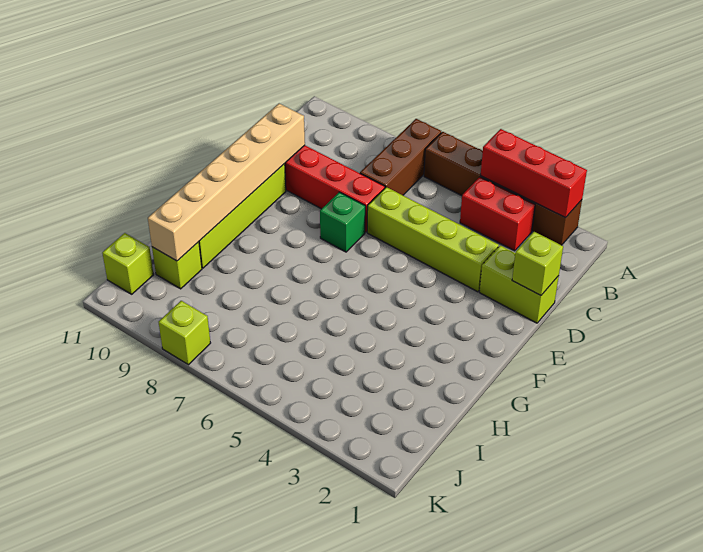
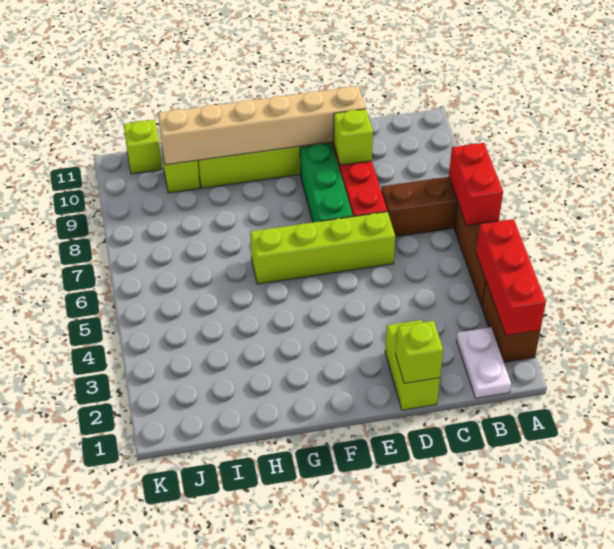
none -> white plate B1:B2 level 1
red brick B3:B4 level 1 -> red brick A6:A7 level 2
lime brick D3:D6 level 1 -> lime brick D6:G6 level 1
green brick E7 level 1 -> green brick E7:E9 level 1
lime brick K8 level 1 -> lime brick D9 level 2

